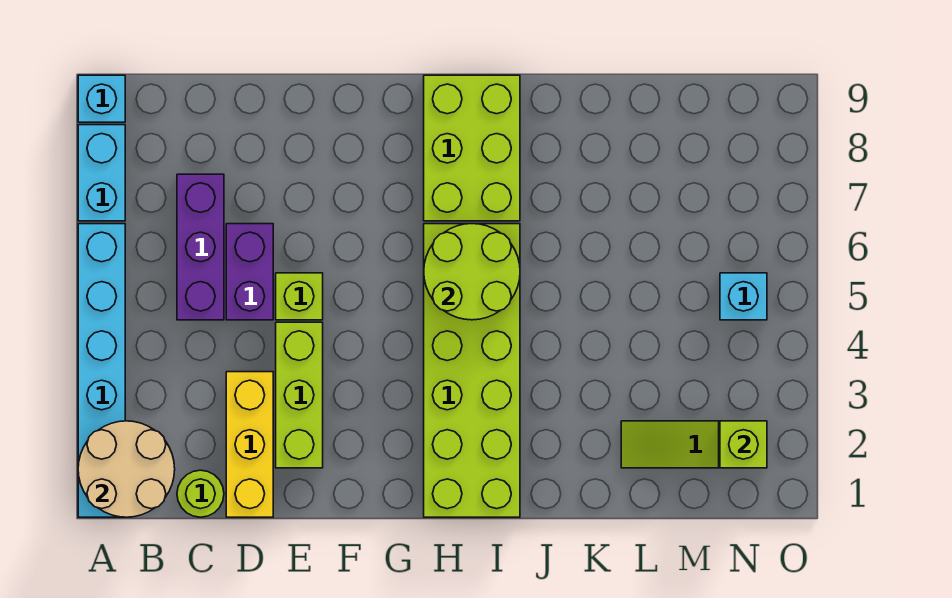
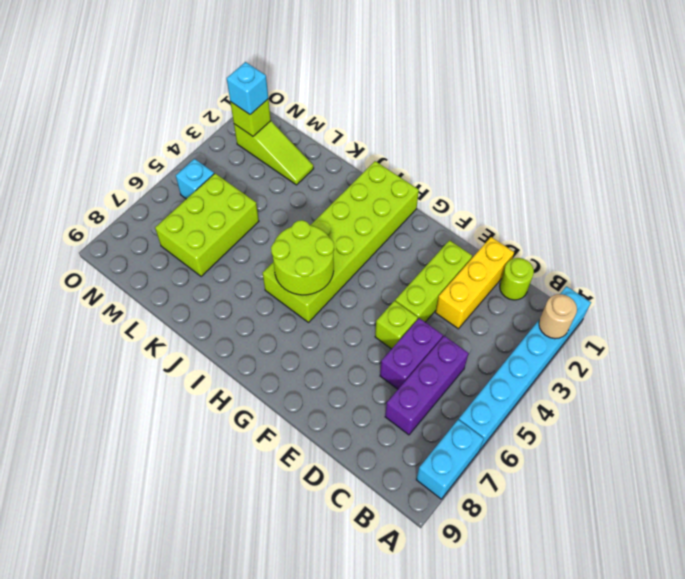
tan round brick A1:B2 level 2 -> tan round brick A2 level 2
cyan brick A9 level 1 -> cyan brick N2 level 3
lime brick H7:I9 level 1 -> lime brick L5:M7 level 1

